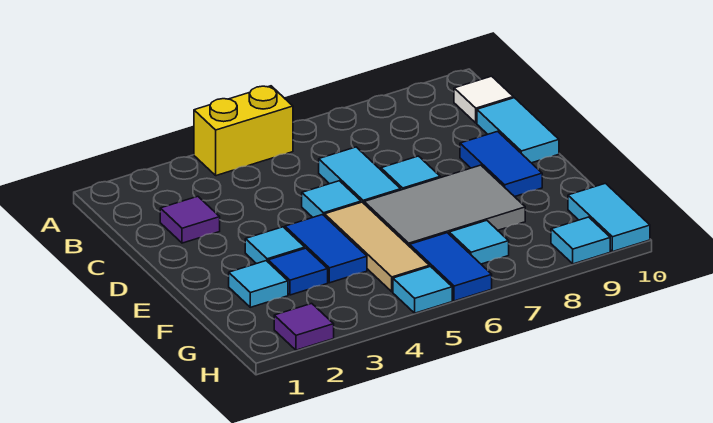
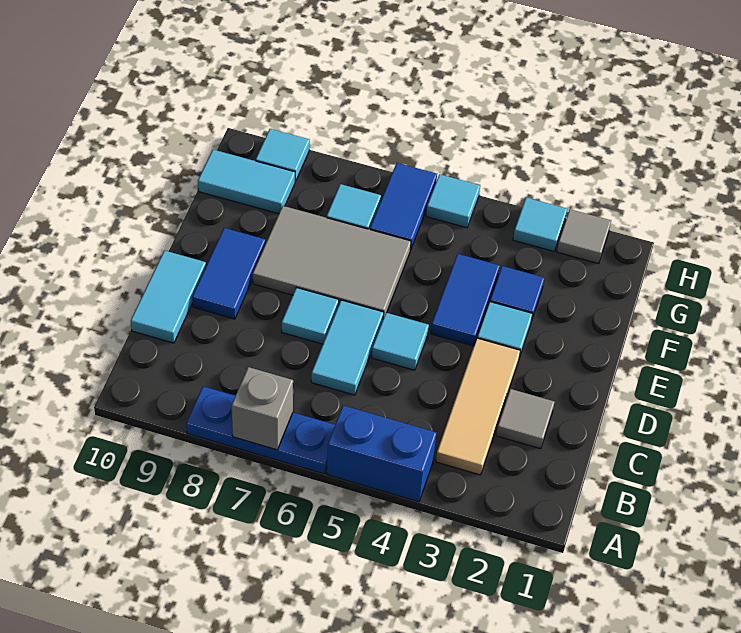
yellow brick A4:A5 level 1 -> blue brick A4:A5 level 1
none -> blue plate A6:A8 level 1
none -> grey brick A7 level 2
white tile B10 level 1 -> none
purple tile C2 level 1 -> grey tile C2 level 1
tan tile E5:G5 level 1 -> tan tile B3:D3 level 1
cyan tile F2 level 1 -> cyan tile H3 level 1
cyan tile G10:H10 level 1 -> cyan tile G9:G10 level 1
purple tile H2 level 1 -> grey tile H2 level 1

